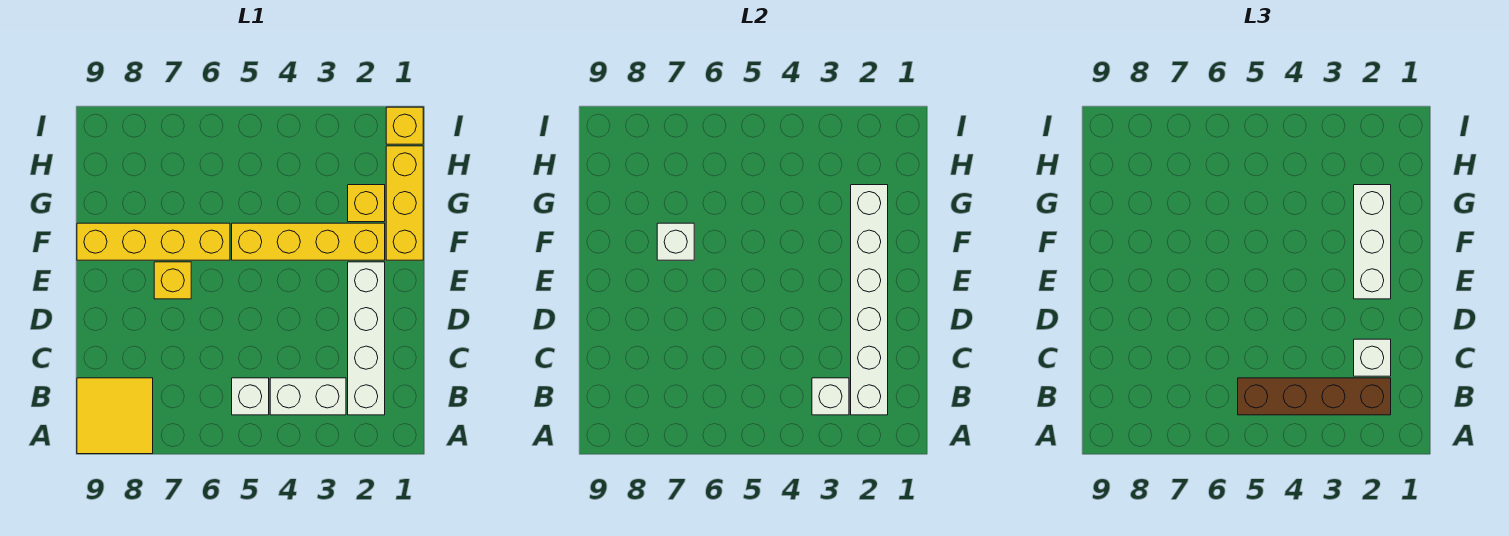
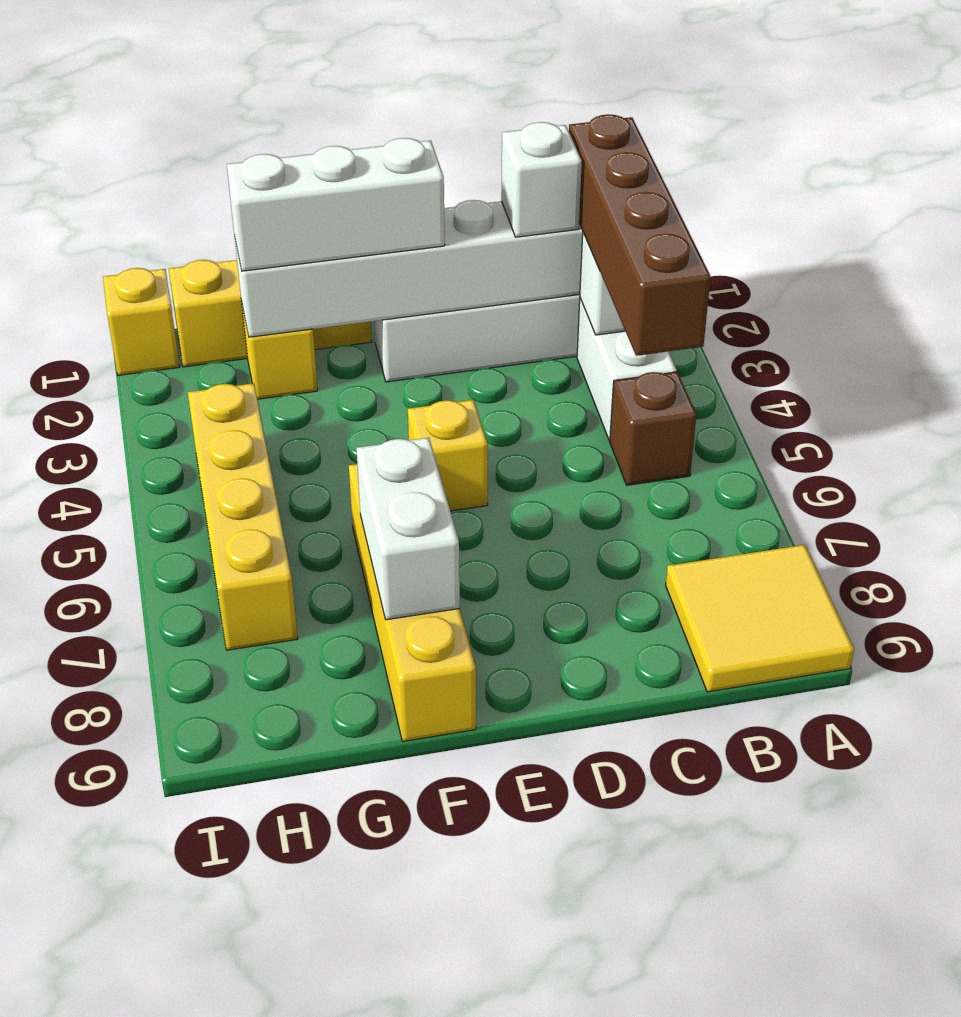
white brick B5 level 1 -> brown brick B5 level 1
yellow brick E7 level 1 -> yellow brick E5 level 1
yellow brick F2:F5 level 1 -> yellow brick H4:H7 level 1
white brick F7 level 2 -> white brick F7:F8 level 2

